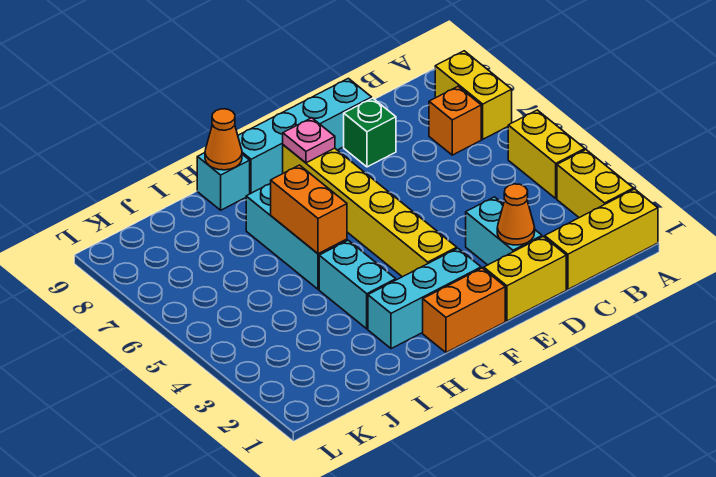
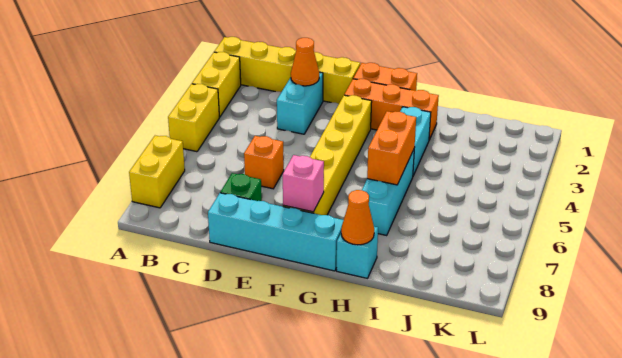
orange brick B7 level 1 -> orange brick D6 level 1
cyan brick F2:H2 level 1 -> orange brick F2:H2 level 1
pink plate F8 level 2 -> pink brick F8 level 2

